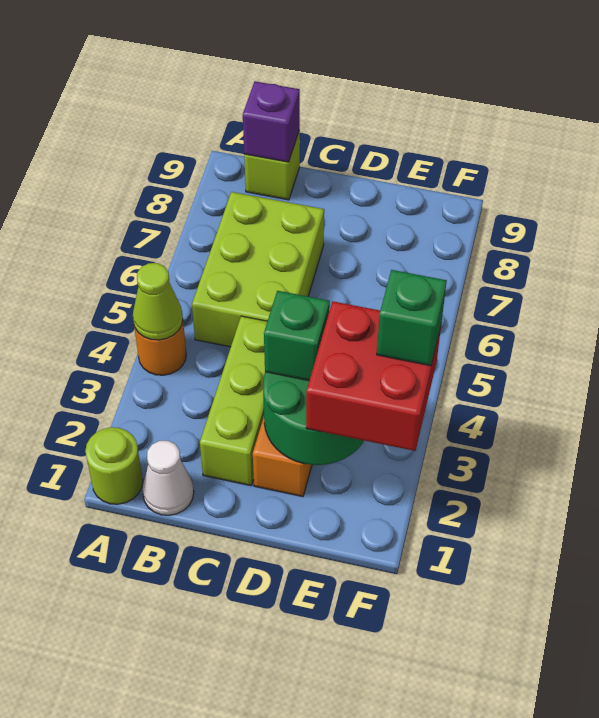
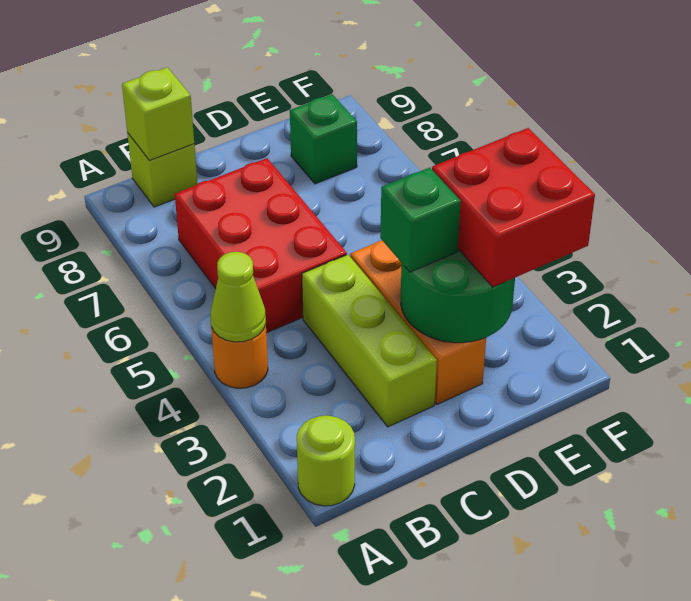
white cone B1 level 1 -> none
lime brick B5:C7 level 1 -> red brick B5:C7 level 1
purple brick B9 level 2 -> lime brick B9 level 2
green brick F3 level 4 -> green brick E8 level 1

